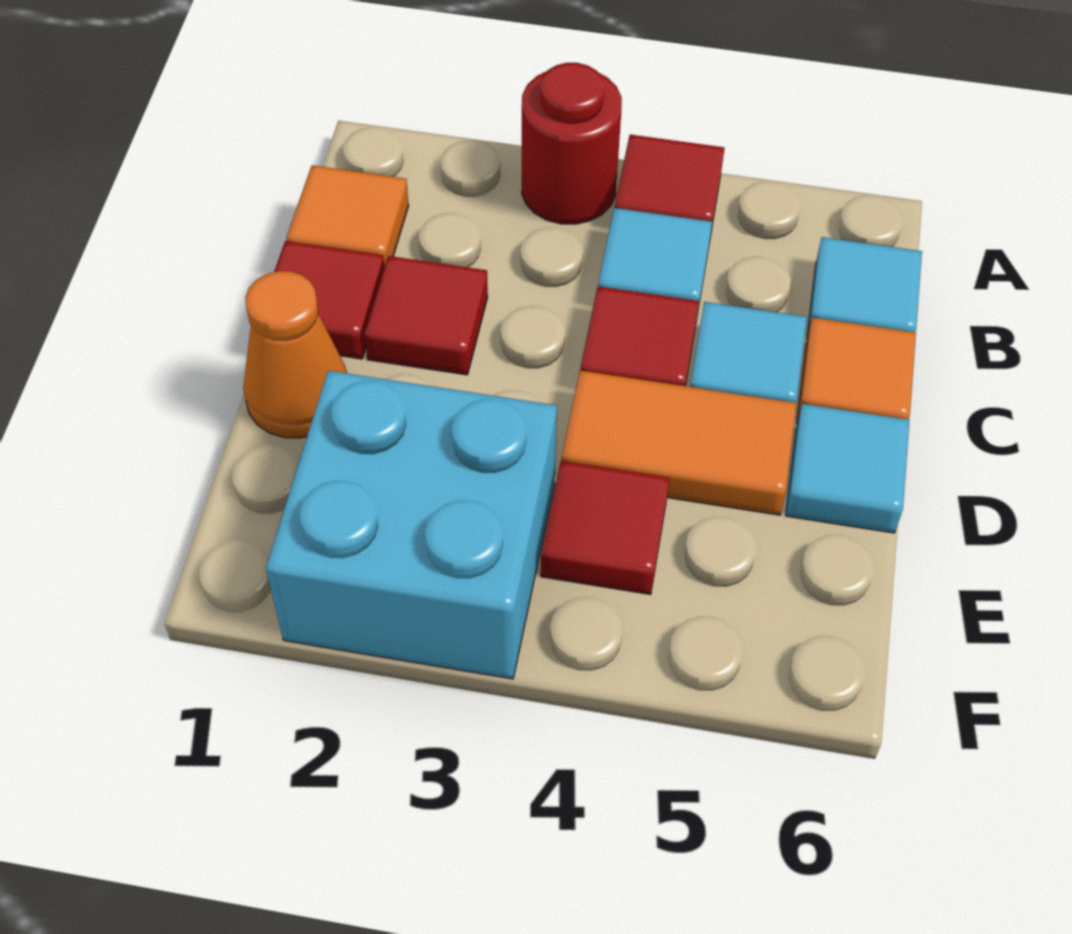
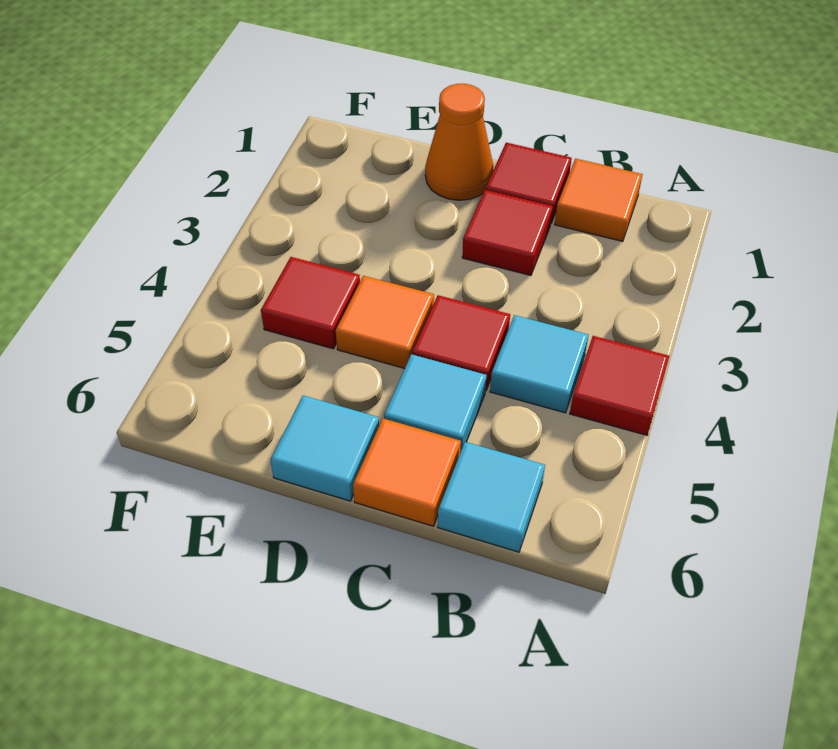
red round brick A3 level 1 -> none
orange tile D4:D5 level 1 -> orange tile D4 level 1
cyan brick E2:F3 level 1 -> none

